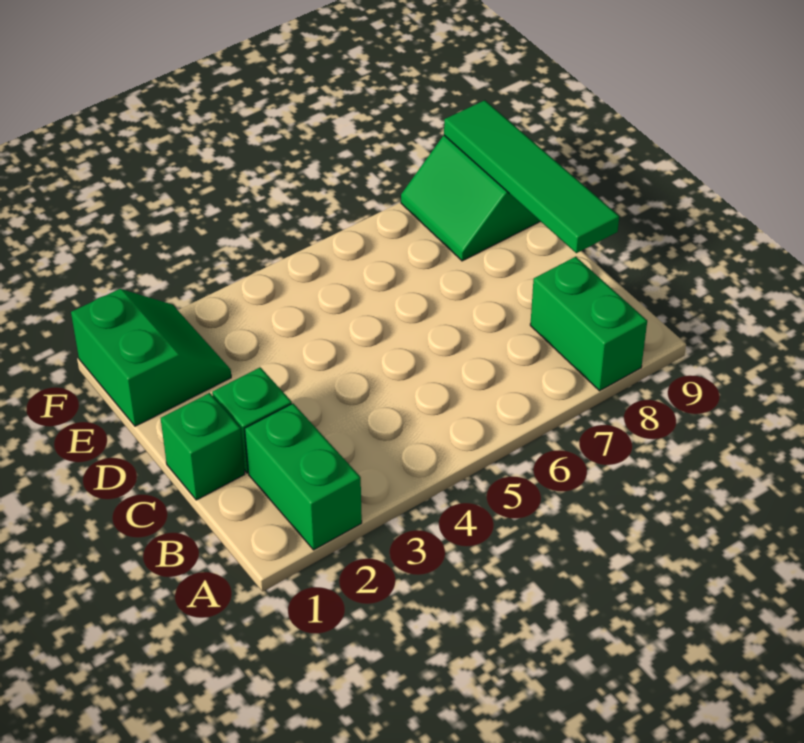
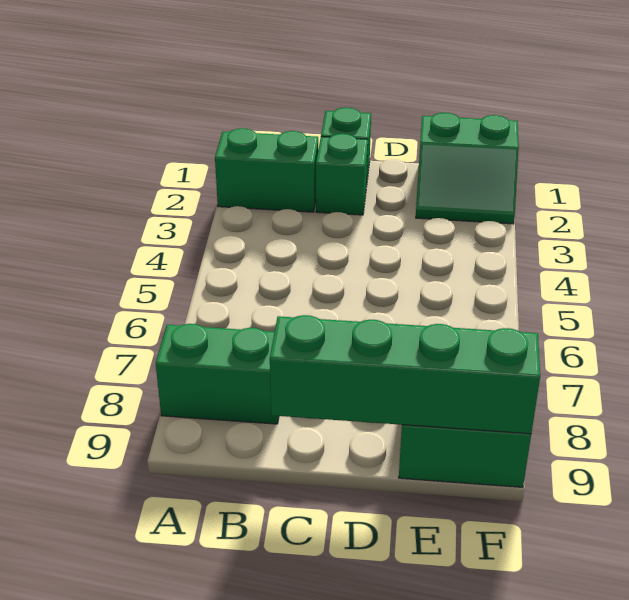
green tile C9:F9 level 2 -> green brick C9:F9 level 2

